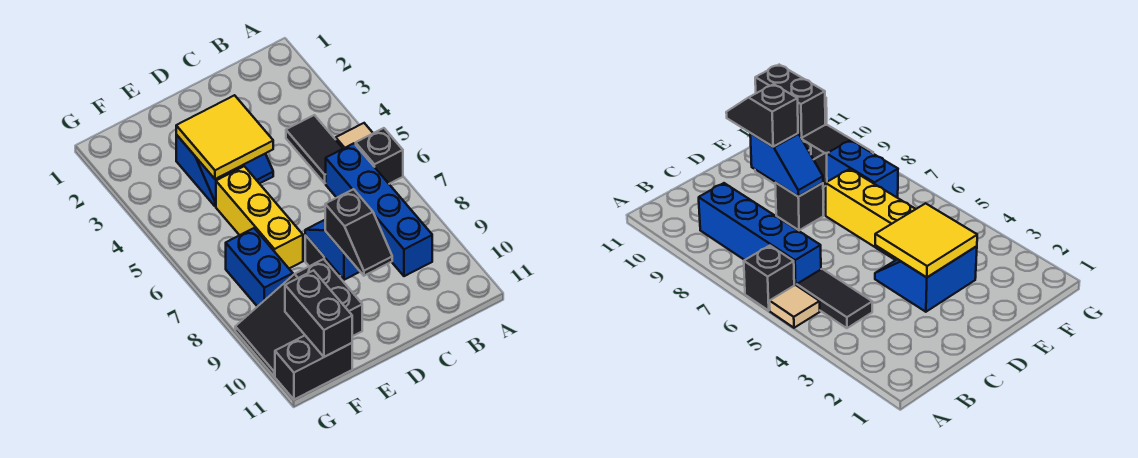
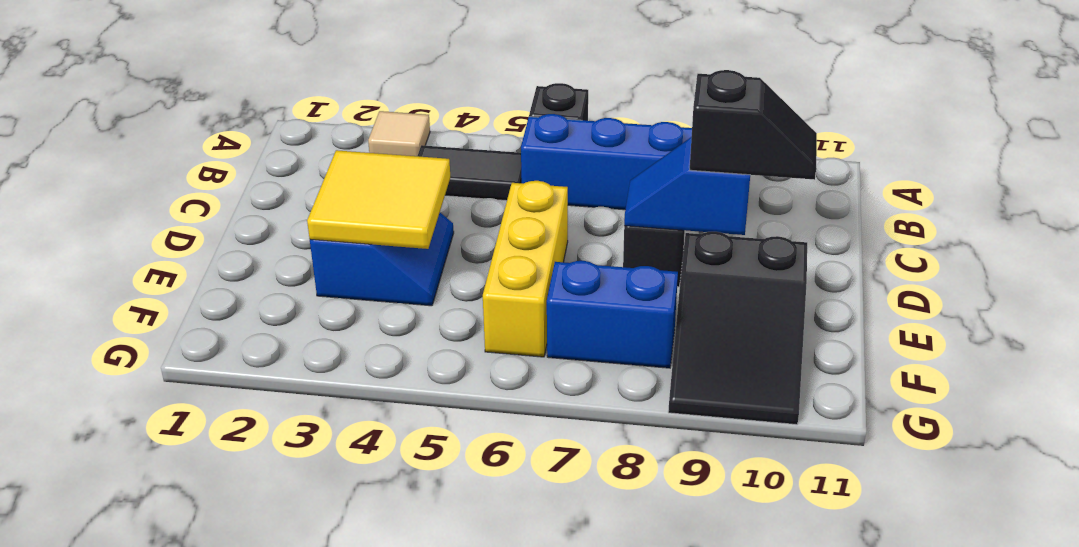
tan tile A5 level 1 -> tan tile A3 level 1
yellow brick E5:E7 level 1 -> yellow brick D6:F6 level 1
black brick F10:F11 level 2 -> none
black brick F11:G11 level 1 -> none

